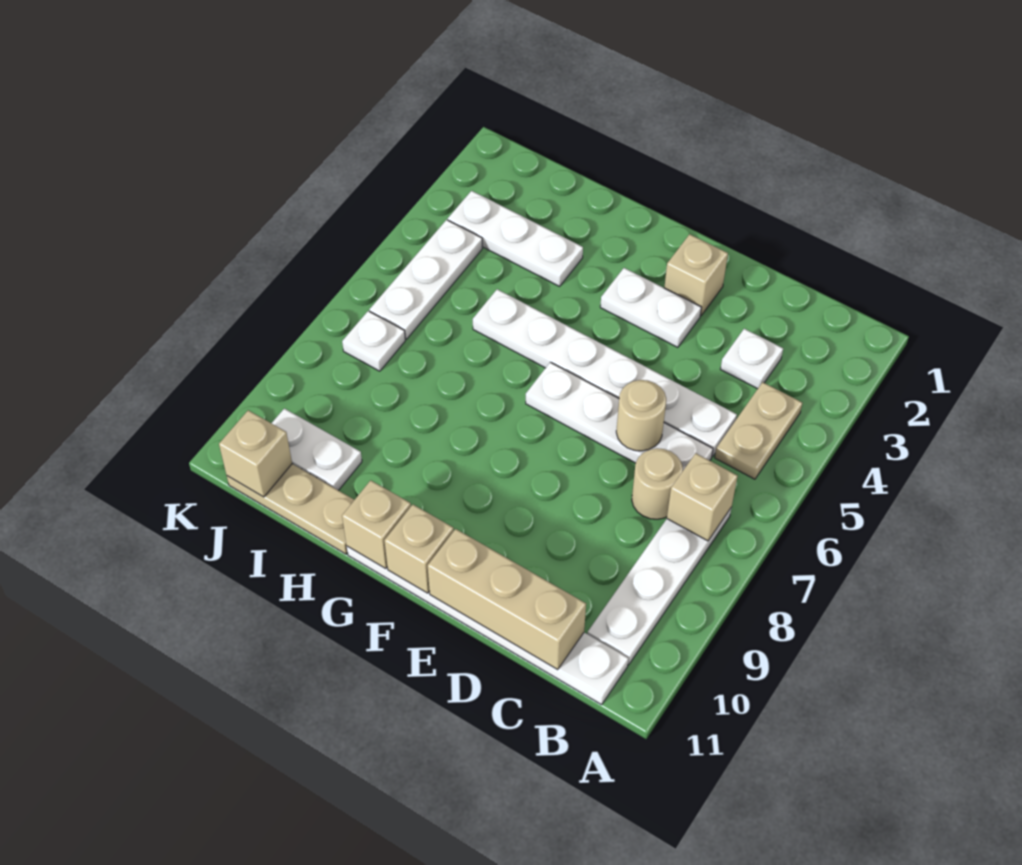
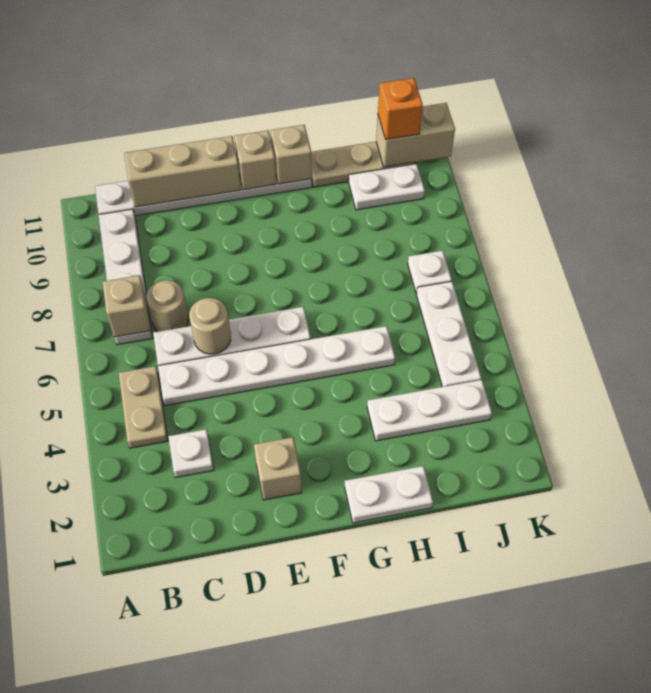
white plate E3:F3 level 1 -> white plate G1:H1 level 1
tan brick J11 level 2 -> tan brick J11:K11 level 2
none -> orange brick J11 level 3

